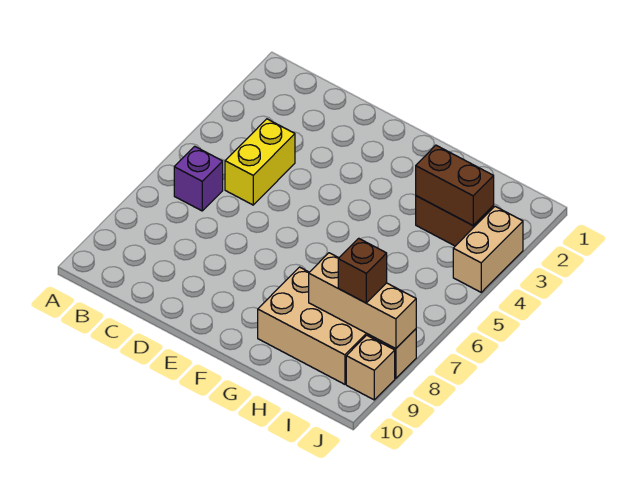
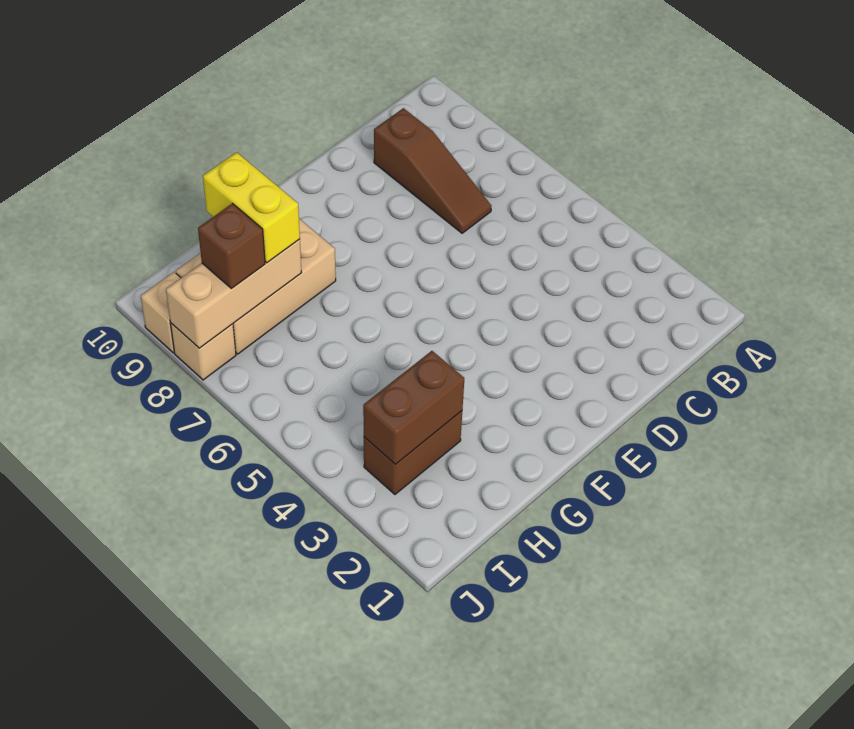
purple brick B6 level 1 -> none
yellow brick C4:C5 level 1 -> yellow brick H8:H9 level 3
none -> brown slope C7:C9 level 1 top 9
tan brick J3:J4 level 1 -> none

